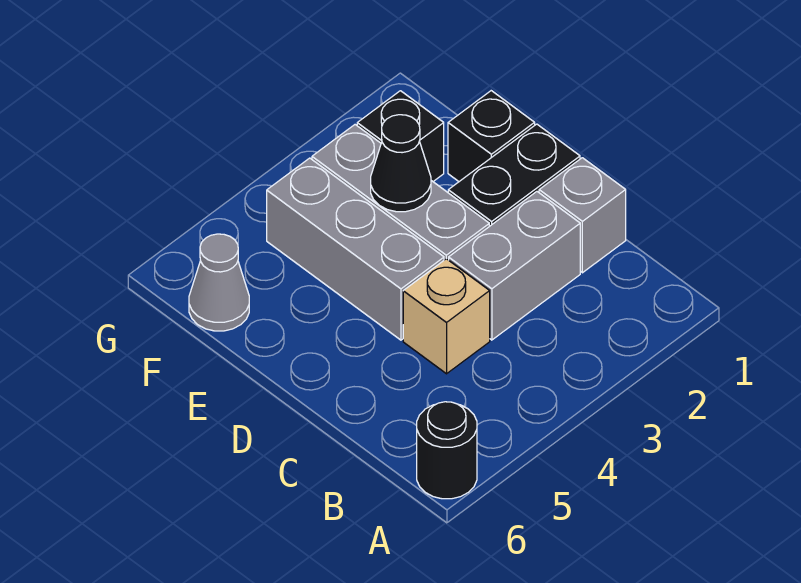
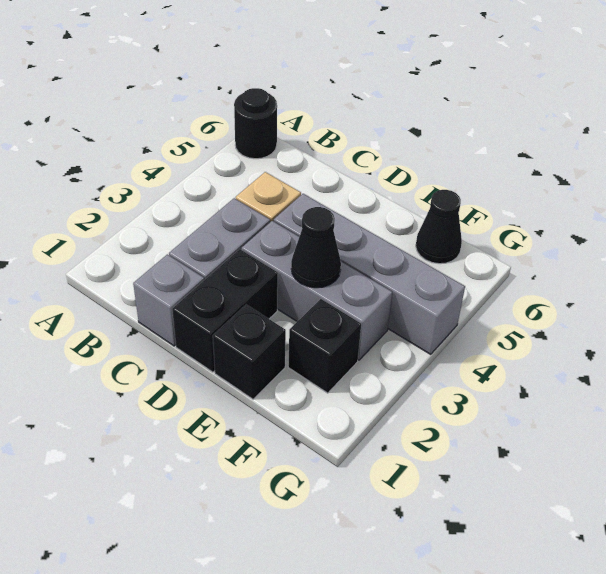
grey brick D4:F4 level 1 -> grey brick D4:G4 level 1
grey cone F6 level 1 -> black cone F6 level 1

